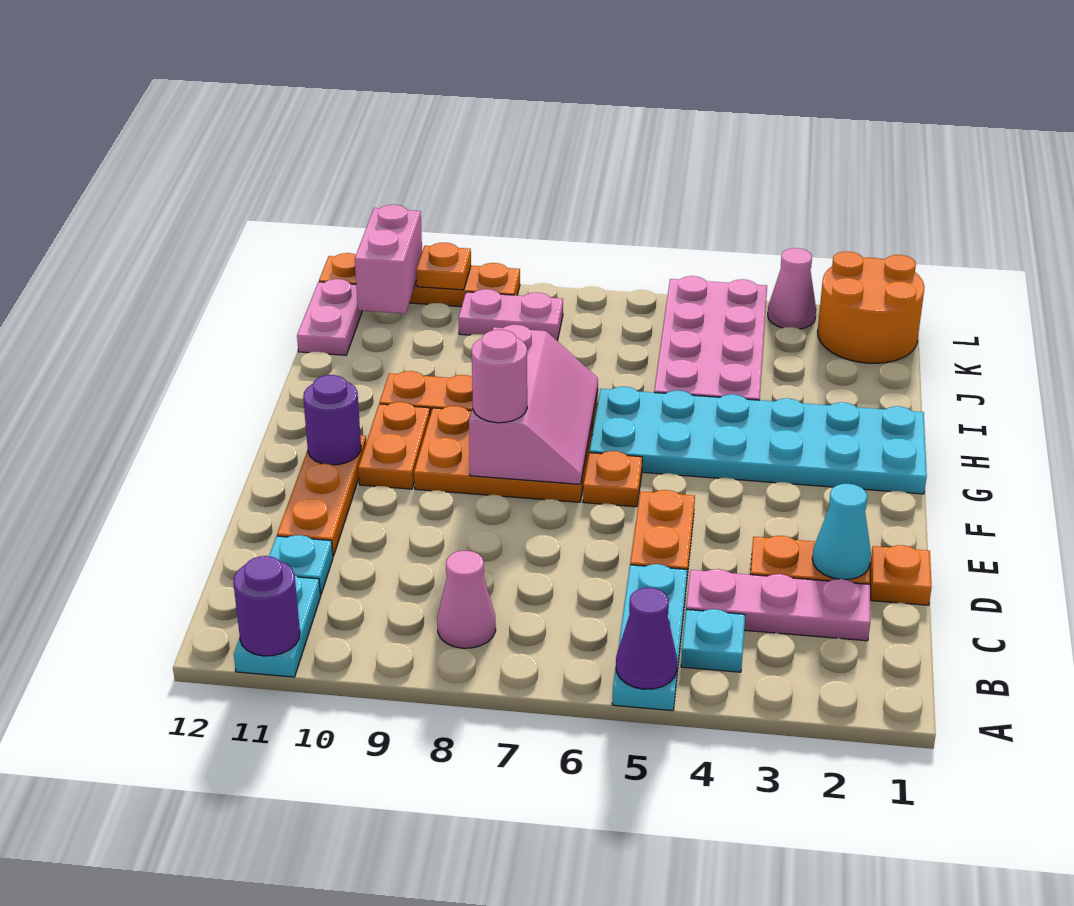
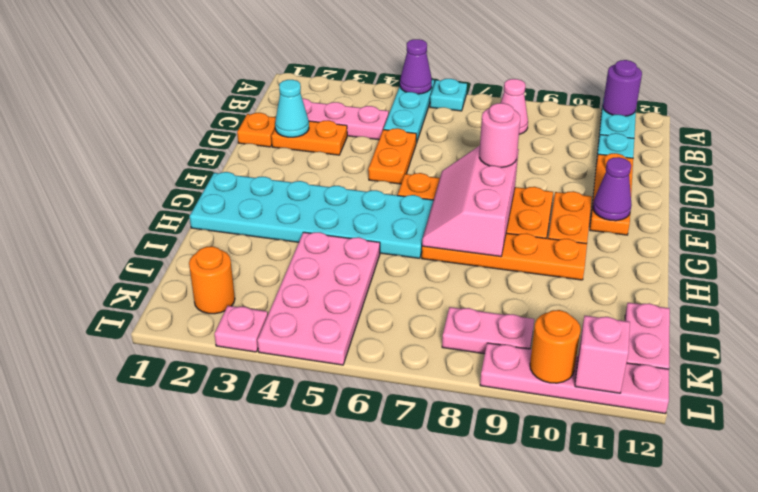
cyan plate B4 level 1 -> cyan plate A6 level 1
purple round brick F11 level 2 -> purple cone F11 level 2
orange round brick K1:L2 level 1 -> orange round brick K2 level 1
pink brick K11:L11 level 2 -> pink brick L11 level 2
pink cone L3 level 1 -> pink plate L3 level 1
orange plate L9:L12 level 1 -> pink plate L9:L12 level 1
orange plate L10 level 2 -> orange round brick L10 level 2

